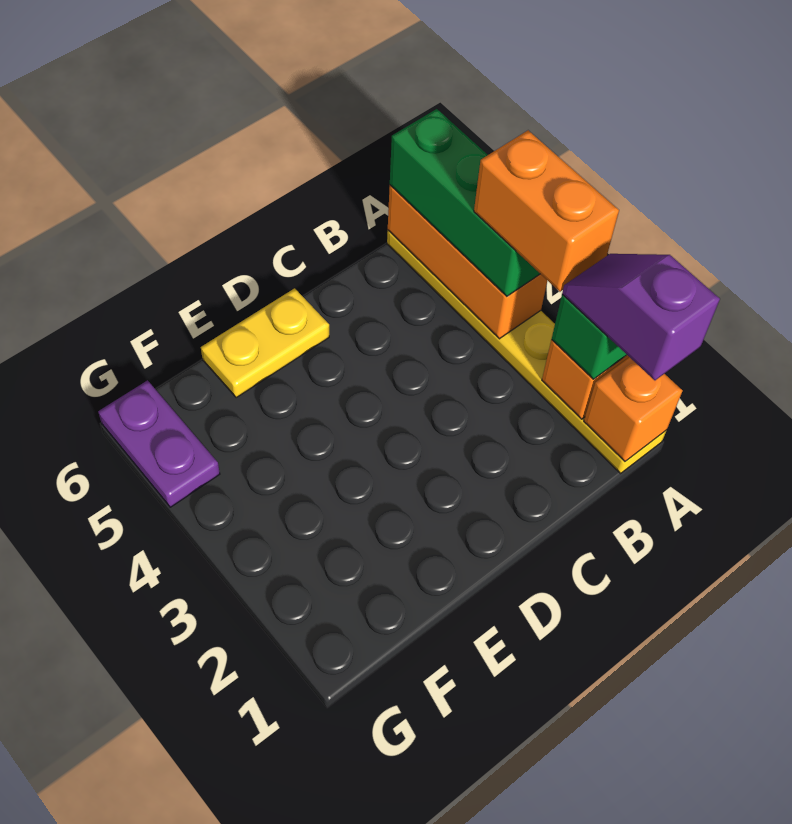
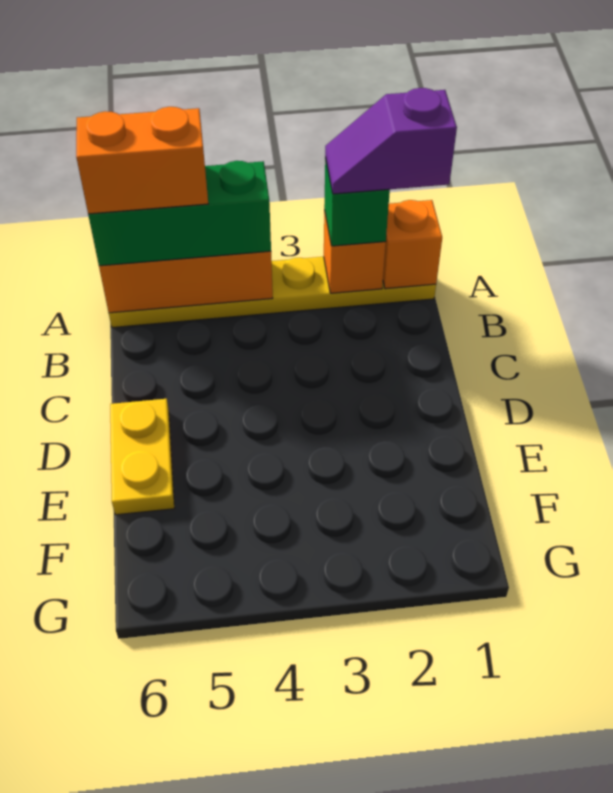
orange brick A3:A4 level 4 -> orange brick A5:A6 level 4
purple plate G5:G6 level 1 -> none

